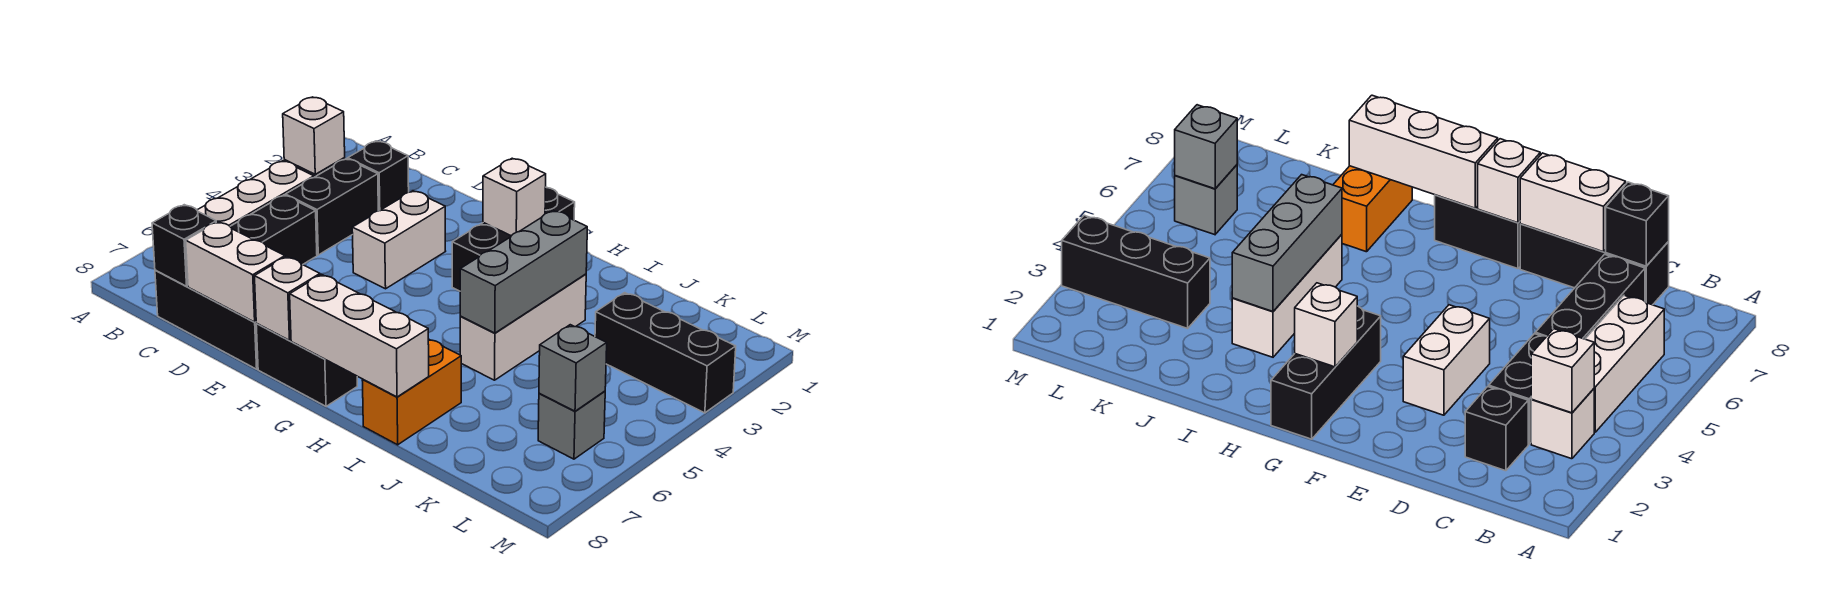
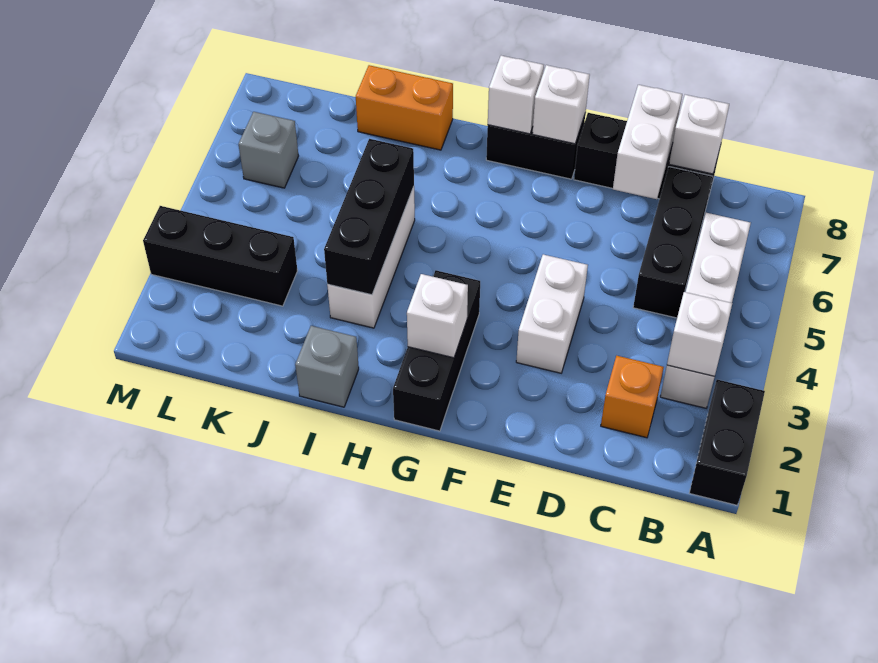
black brick C2 level 1 -> orange brick C2 level 1
black brick C3:C4 level 1 -> black brick A1:A2 level 1
black brick C8 level 2 -> white brick C8 level 2
white brick D8:E8 level 2 -> white brick D7:D8 level 2
white brick G8:I8 level 2 -> white brick G8 level 2
grey brick I3:I5 level 2 -> black brick I3:I5 level 2
orange brick I7:I8 level 1 -> orange brick I8:J8 level 1
grey brick L6 level 2 -> grey brick I1 level 1

